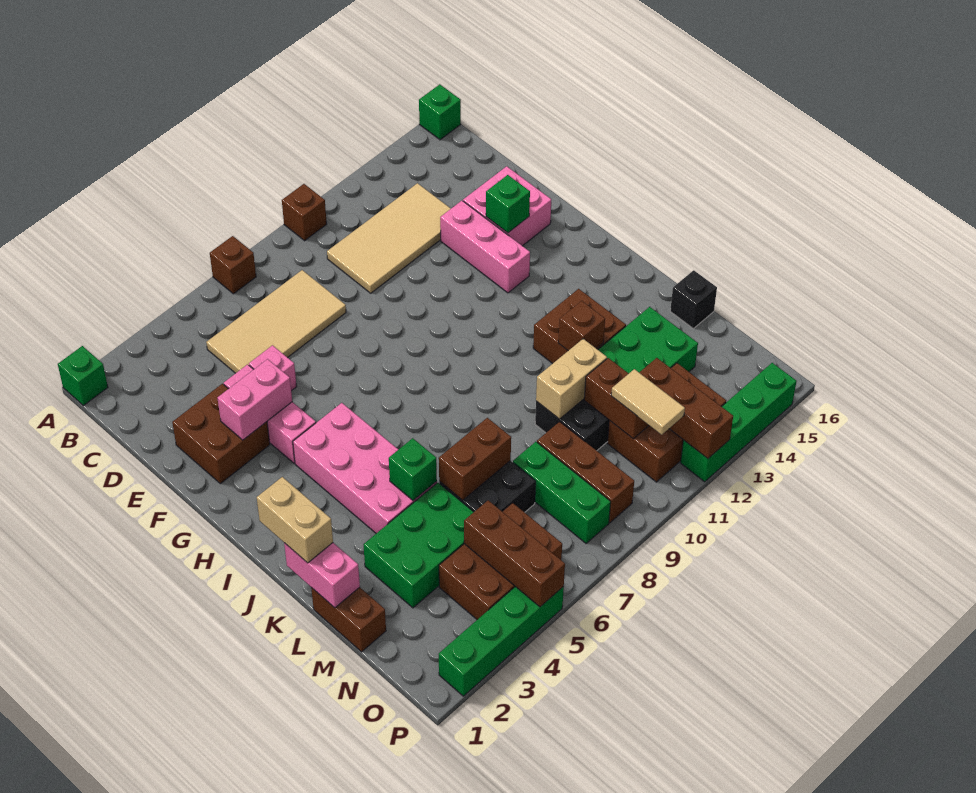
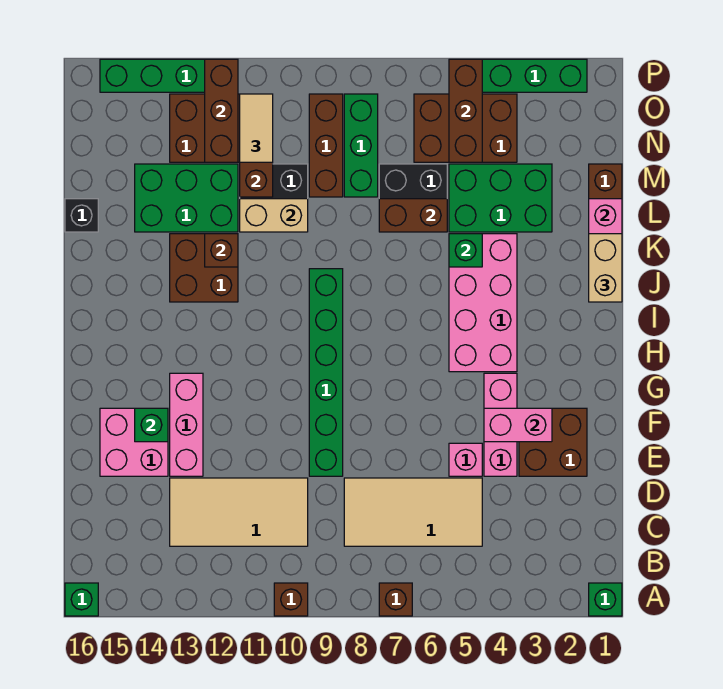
none -> green brick E9:J9 level 1

